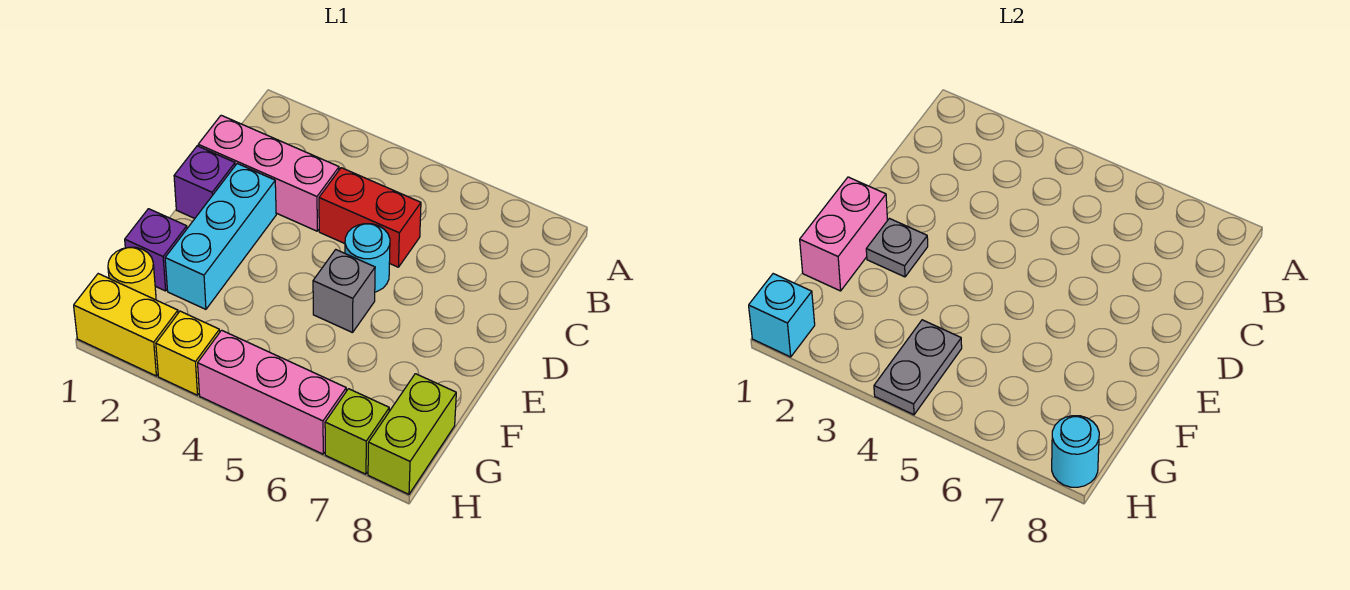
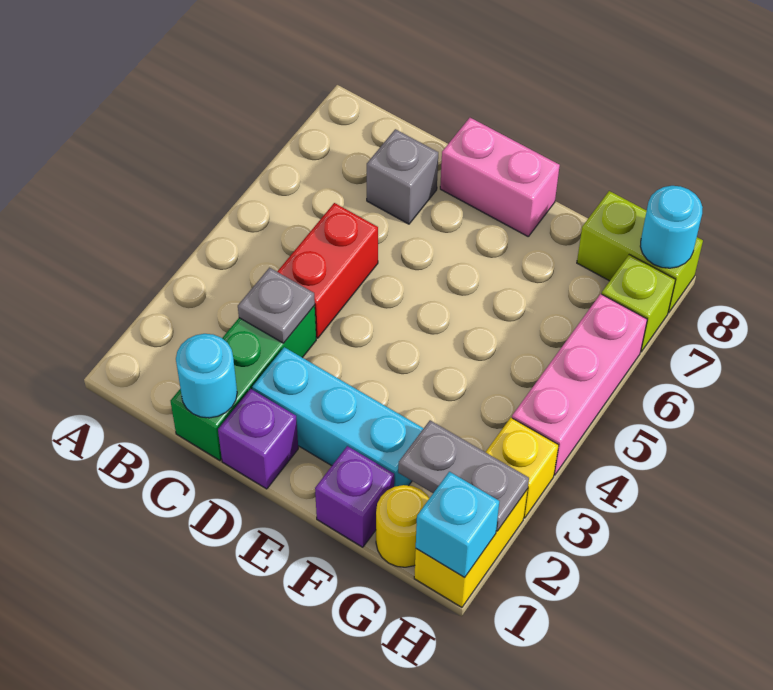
pink brick C1:C3 level 1 -> green brick C1:C3 level 1
cyan round brick D5 level 1 -> cyan round brick C1 level 2
pink brick E1:F1 level 2 -> pink brick D8:E8 level 1
grey plate E2 level 2 -> grey plate C3 level 2
grey brick E5 level 1 -> grey brick C7 level 1
grey plate G4:H4 level 2 -> grey plate G2:H2 level 2

